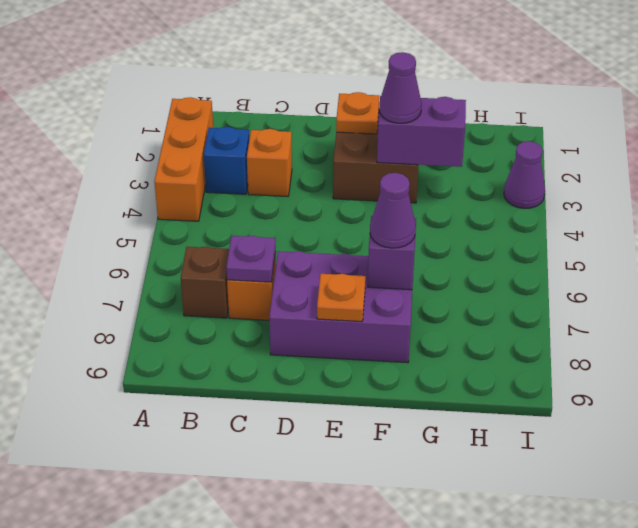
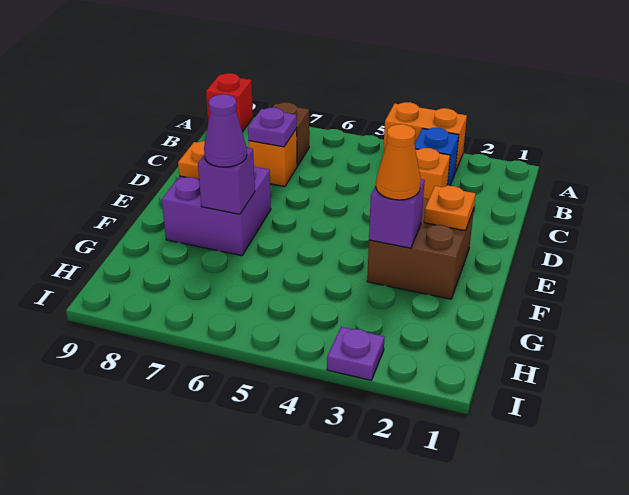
orange brick A2:A4 level 1 -> orange brick A3:A4 level 1
none -> red brick A9 level 1
purple brick D7:F8 level 1 -> purple brick E7:F8 level 1
purple brick F3:G3 level 2 -> purple brick F3 level 2
purple cone F3 level 3 -> orange cone F3 level 3
purple cone I3 level 1 -> purple plate I3 level 1

